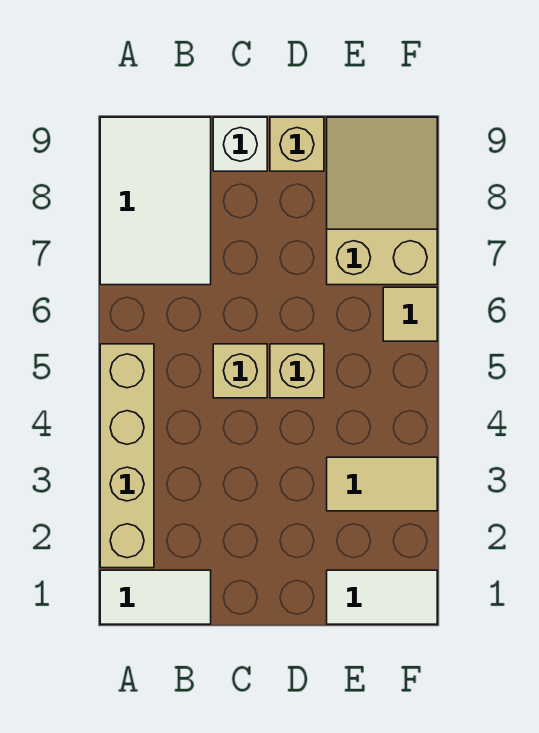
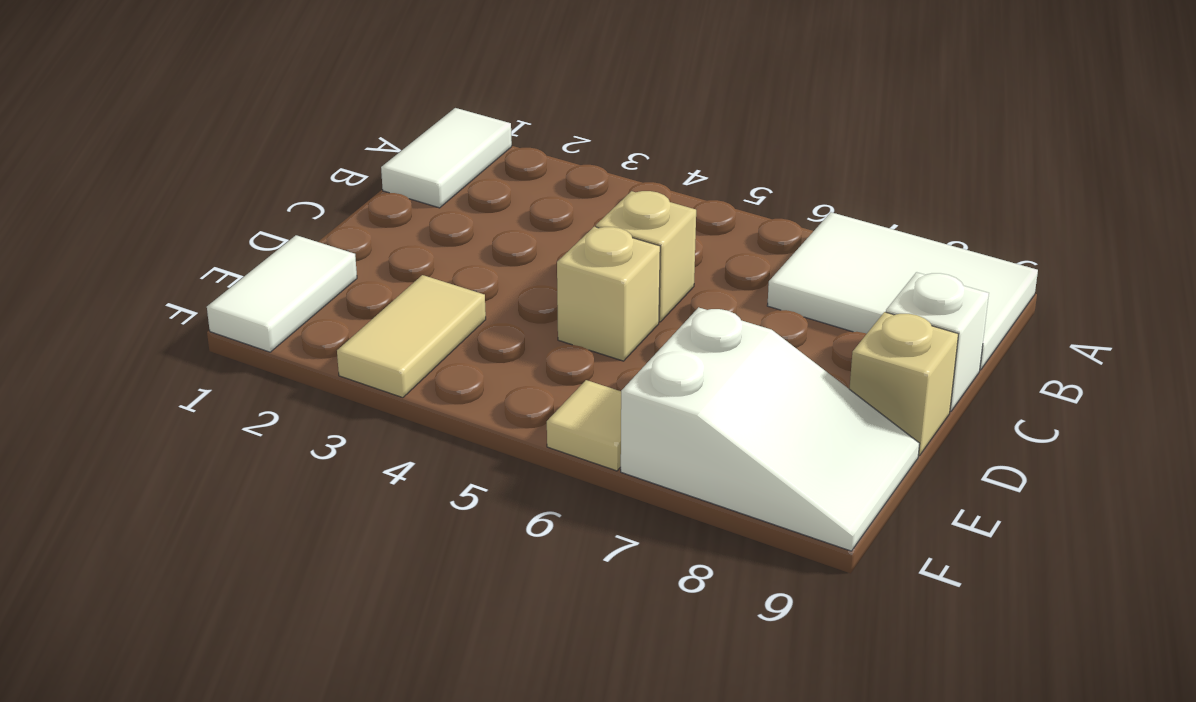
tan brick A2:A5 level 1 -> none
tan slope E7:F9 level 1 top 7 -> white slope E7:F9 level 1 top 7

